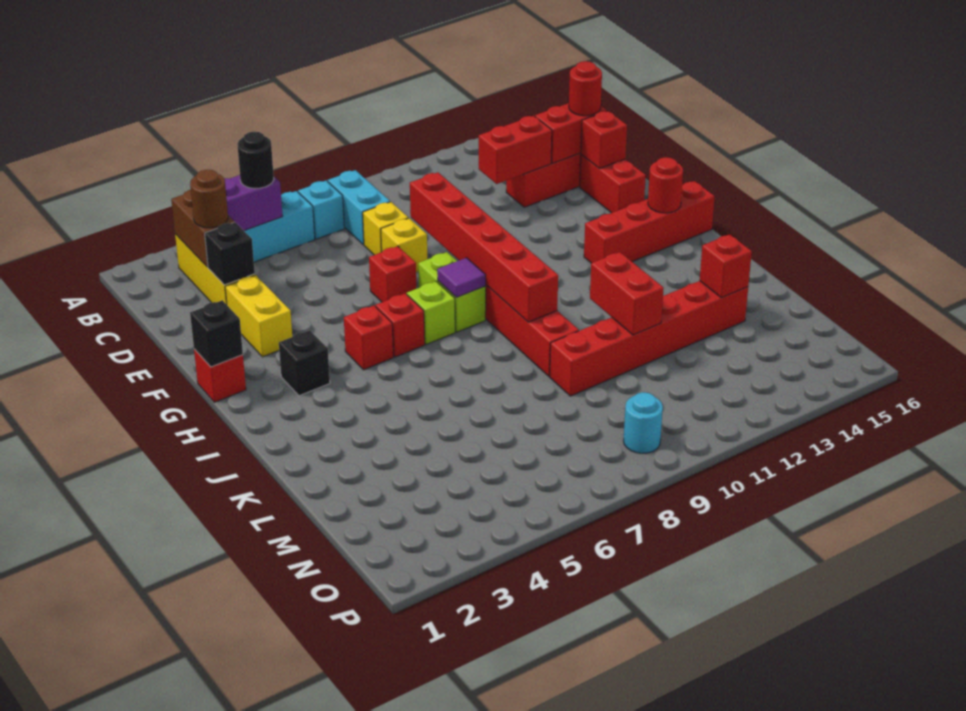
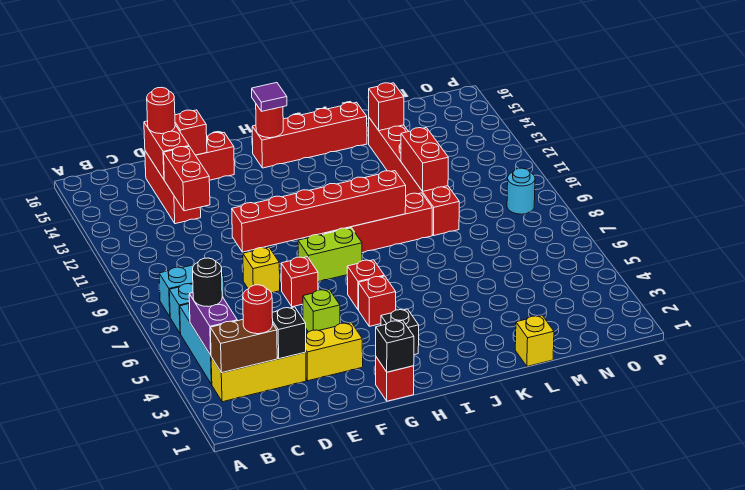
brown round brick C3 level 3 -> red round brick C3 level 3
yellow brick D8 level 1 -> yellow brick L1 level 1
lime brick H7 level 1 -> lime brick F5 level 1
purple tile H8 level 2 -> purple tile H15 level 3
red brick H13:H16 level 1 -> red brick H15:K15 level 1
red brick K11:L11 level 2 -> red brick L10:L11 level 2

